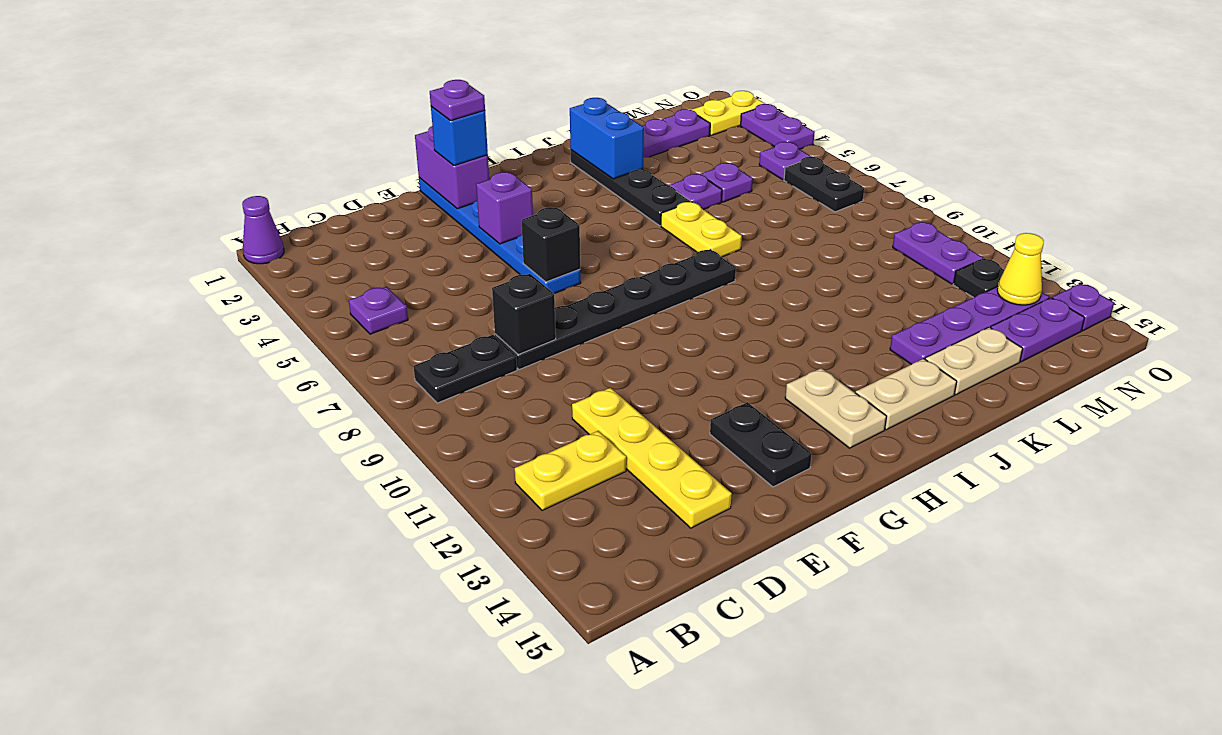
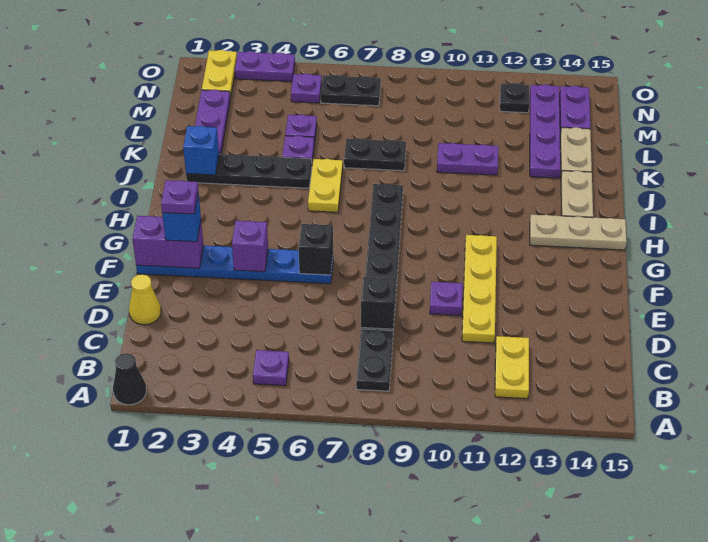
purple cone A1 level 1 -> black cone A1 level 1
yellow plate D11:D14 level 1 -> yellow plate D11:G11 level 1
black plate F13:F14 level 1 -> black plate K7:K8 level 1
tan plate H13:H14 level 1 -> tan plate H13:H15 level 1
blue brick J2:J3 level 2 -> blue brick J2 level 2
yellow plate J6:J7 level 1 -> yellow plate I6:J6 level 1
purple plate N10:N11 level 1 -> purple plate K10:K11 level 1
yellow cone N13 level 2 -> yellow cone D1 level 1
purple plate O14 level 1 -> purple plate E10 level 1

